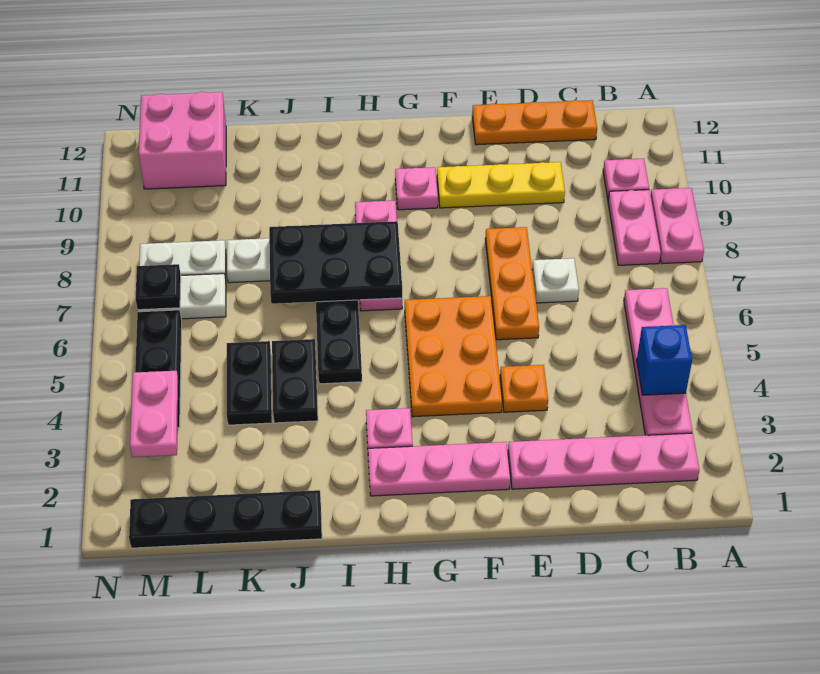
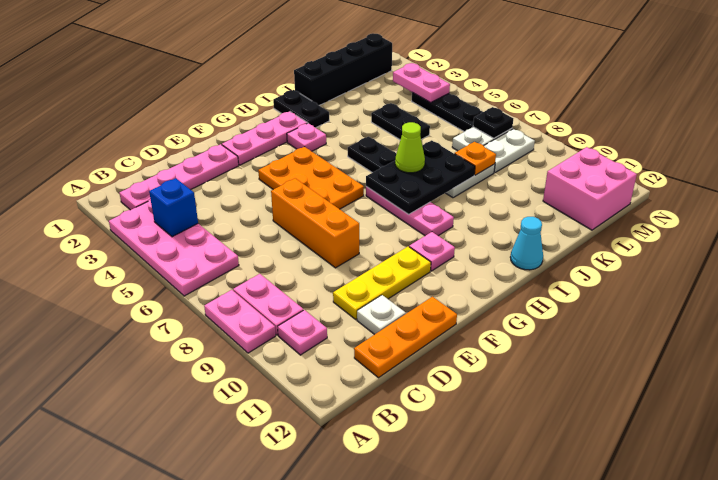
pink plate B3:B6 level 1 -> pink plate A3:B6 level 1
white plate D7 level 1 -> white plate D11 level 1
orange plate E4 level 1 -> orange plate K8 level 2
orange plate E6:E8 level 1 -> orange brick E6:E8 level 1
none -> lime cone I7 level 3
none -> cyan cone I12 level 1
black plate J1:M1 level 1 -> black brick J1:M1 level 1
black plate J4:J5 level 1 -> black plate I1:I2 level 1

